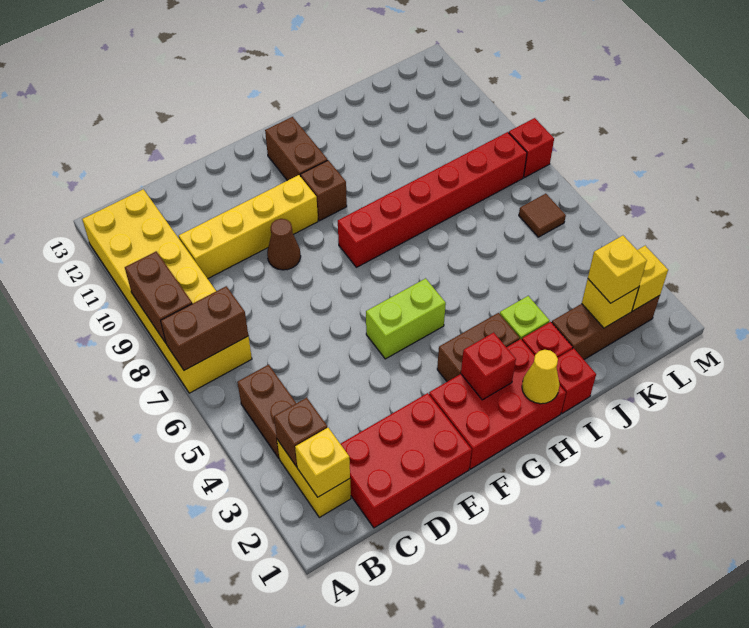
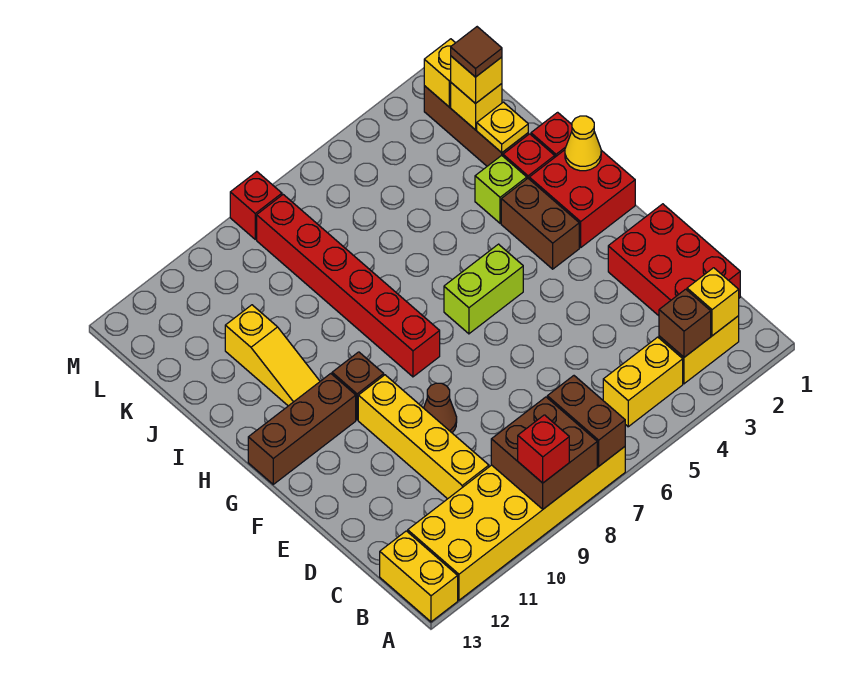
brown brick A8:A9 level 2 -> brown brick A8:B9 level 2
none -> yellow brick A13:B13 level 1
brown brick B4:B5 level 1 -> yellow brick B4:B5 level 1
red brick F1:H2 level 1 -> red brick G1:H2 level 1
lime brick F5:G5 level 1 -> lime brick G5:G6 level 1
red brick G2 level 2 -> red brick A9 level 3
brown brick G11:G12 level 1 -> brown brick G11:G13 level 1
none -> yellow slope H11:J11 level 1 top J
none -> yellow plate J2 level 2
brown tile L6 level 1 -> brown tile K2 level 4

